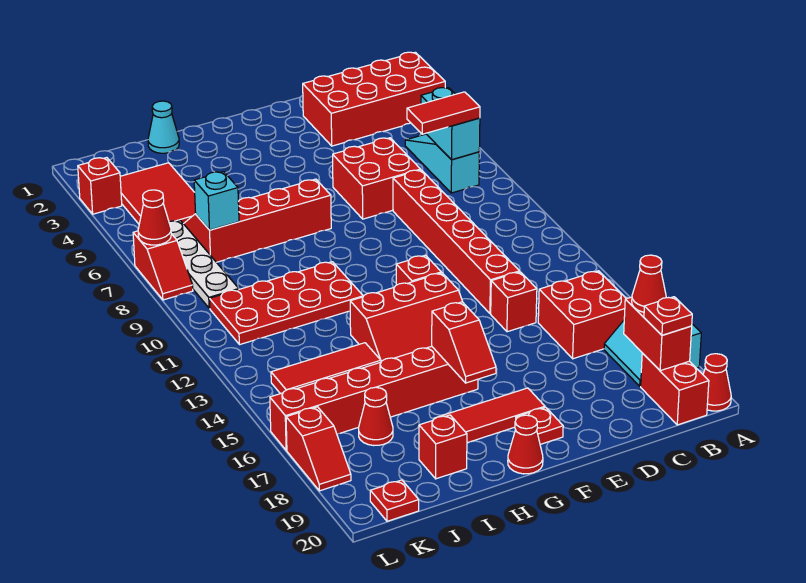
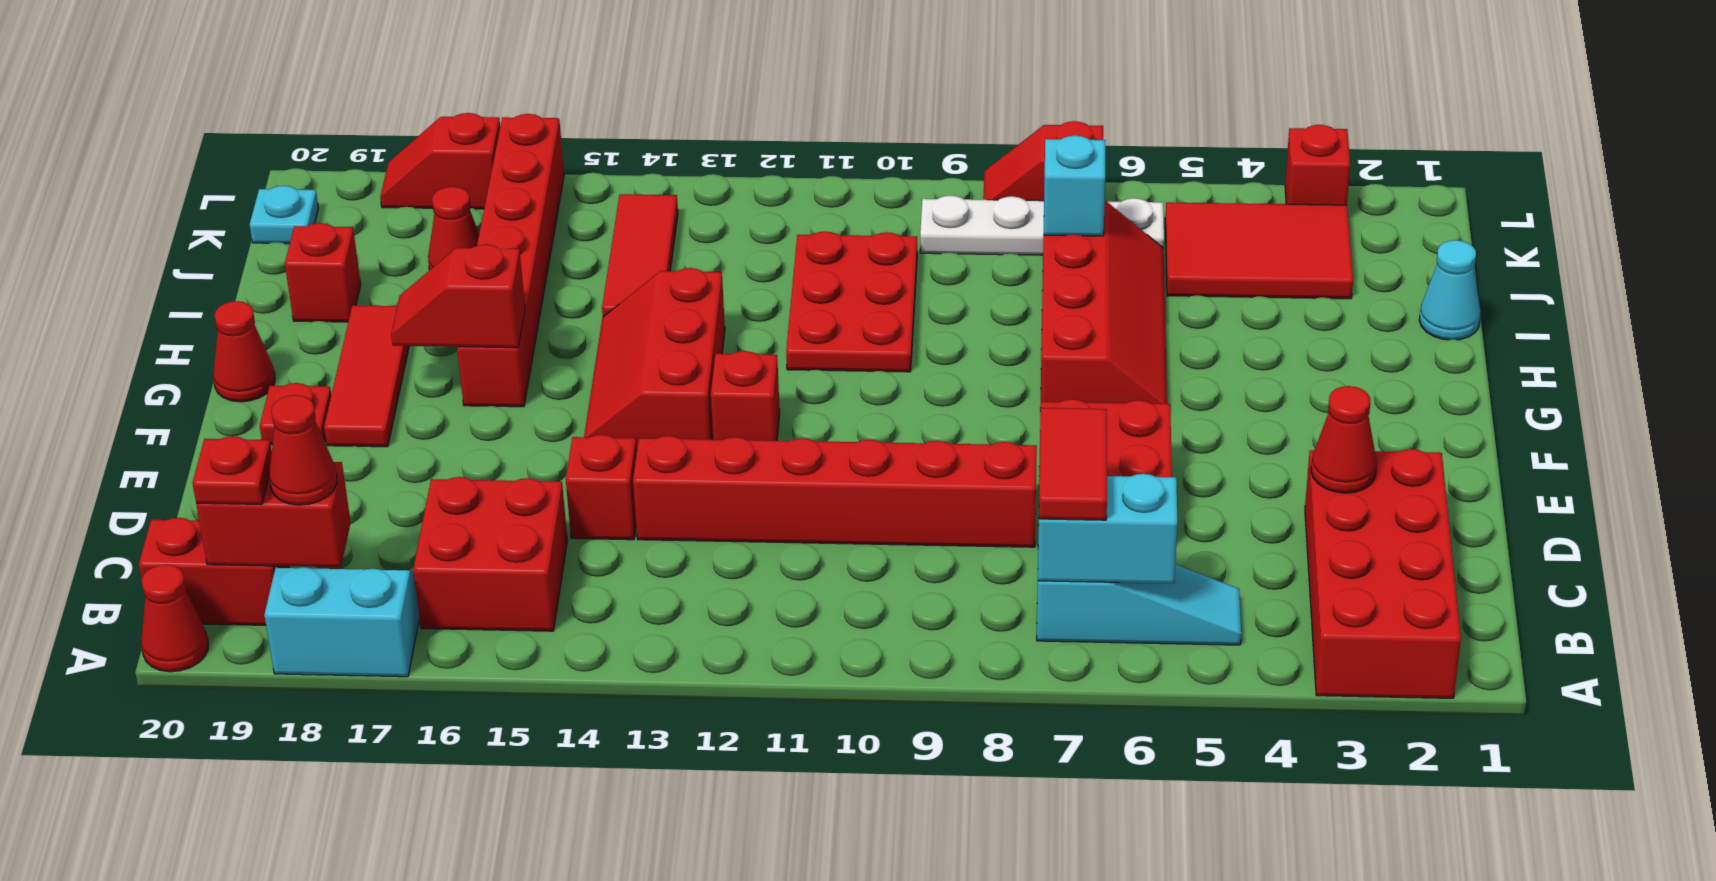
red plate H10:K11 level 1 -> red plate H10:J11 level 1
red plate K20 level 1 -> cyan plate K20 level 1
red cone L7 level 2 -> red cone D3 level 2

